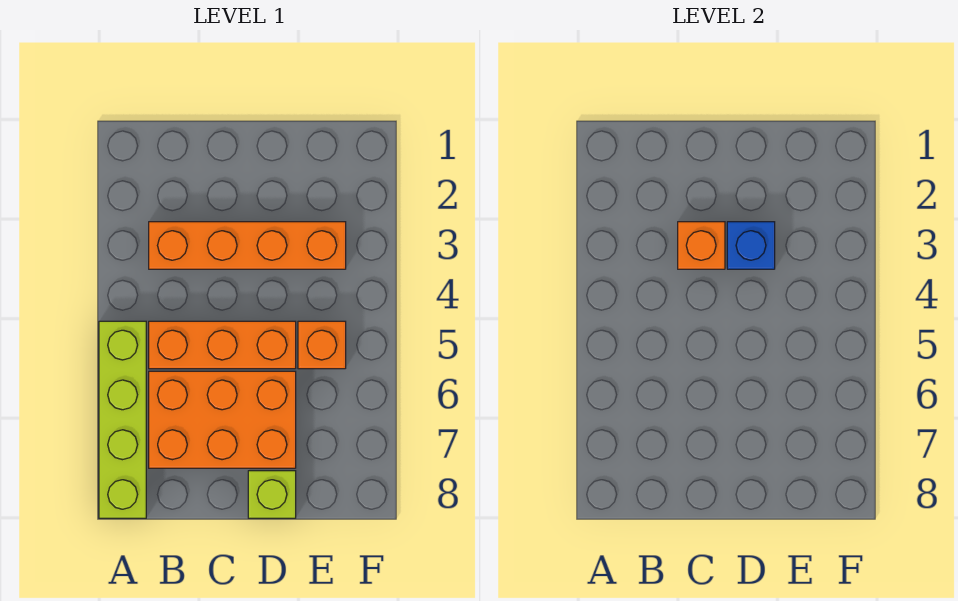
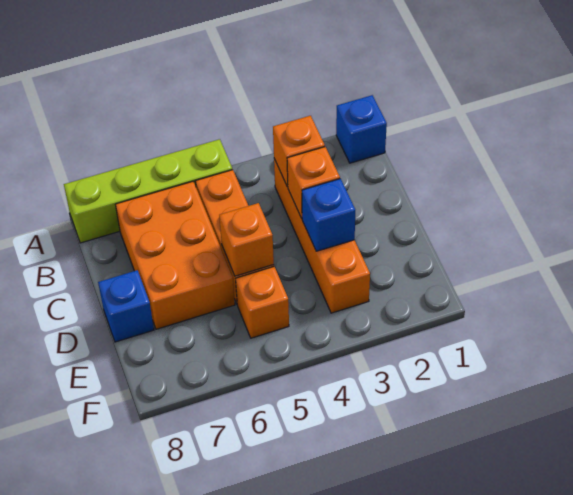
none -> blue brick A1 level 1
none -> orange brick B3 level 2
none -> orange brick D5 level 2
lime brick D8 level 1 -> blue brick D8 level 1

